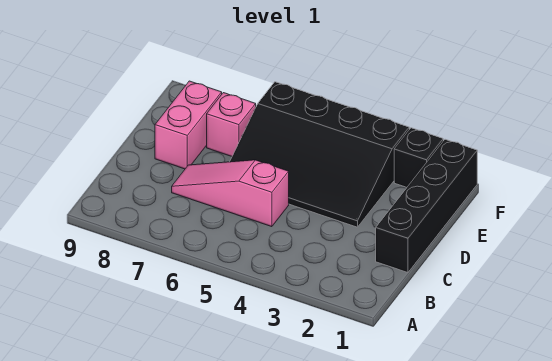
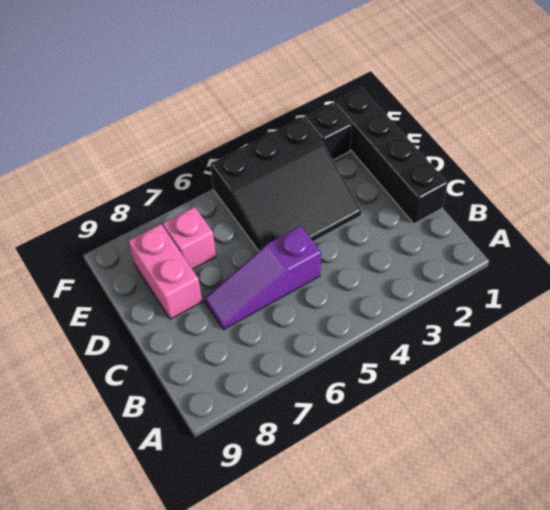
pink slope C5:C7 level 1 top 5 -> purple slope C5:C7 level 1 top 5
black slope D3:F6 level 1 top F -> black slope D3:F5 level 1 top F

